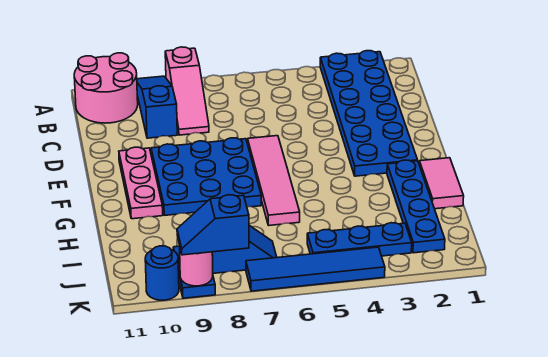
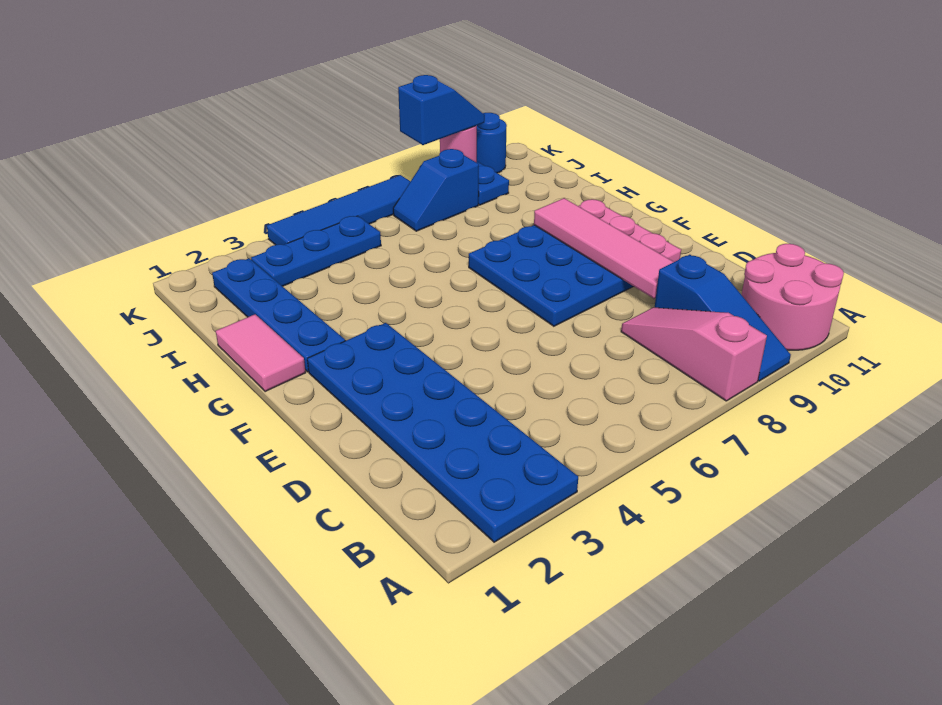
pink tile E6:H6 level 1 -> pink tile D9:G9 level 2

